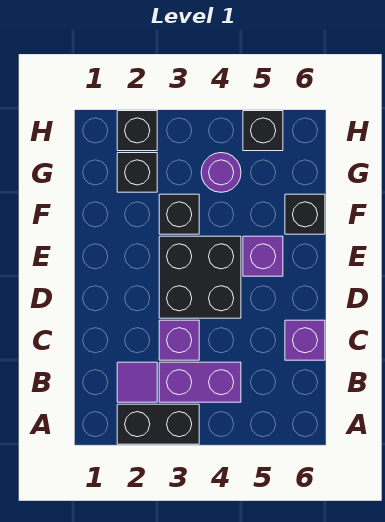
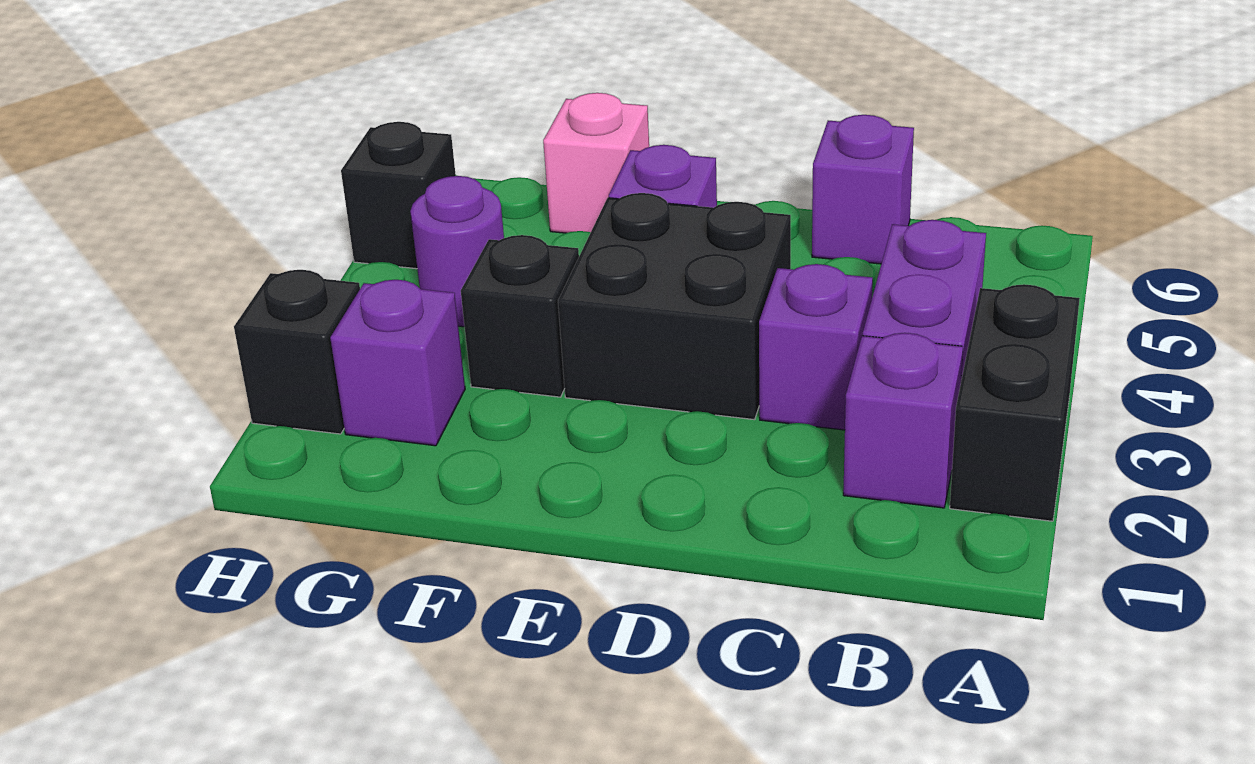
purple tile B2 level 1 -> purple brick B2 level 1
black brick F6 level 1 -> pink brick F6 level 1
black brick G2 level 1 -> purple brick G2 level 1

